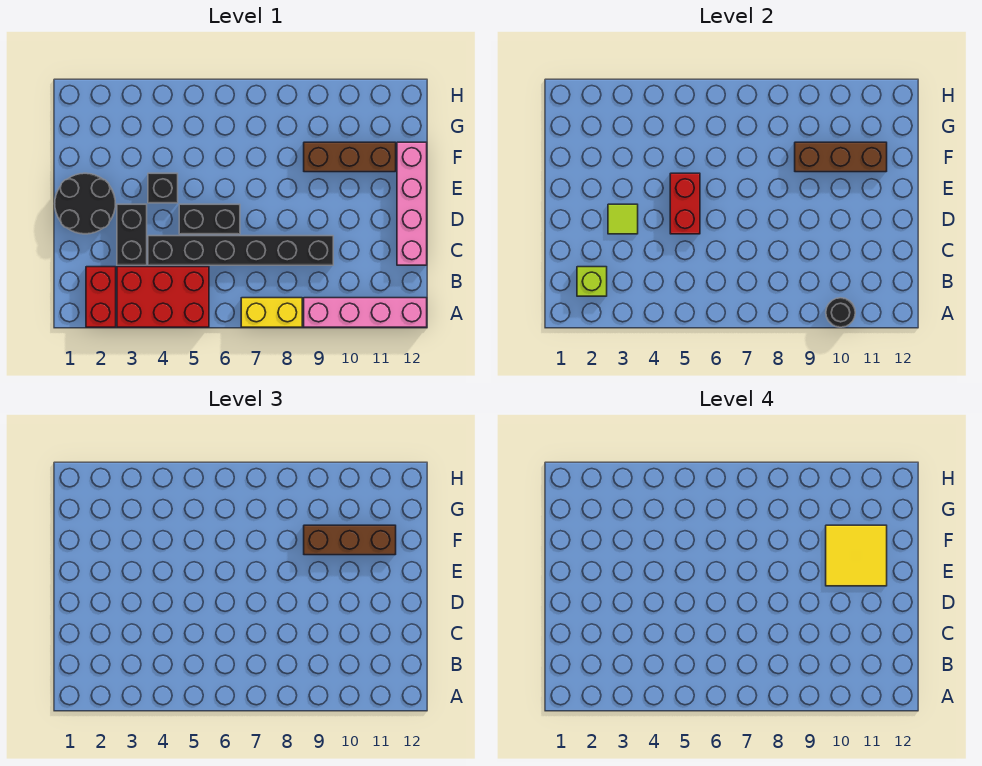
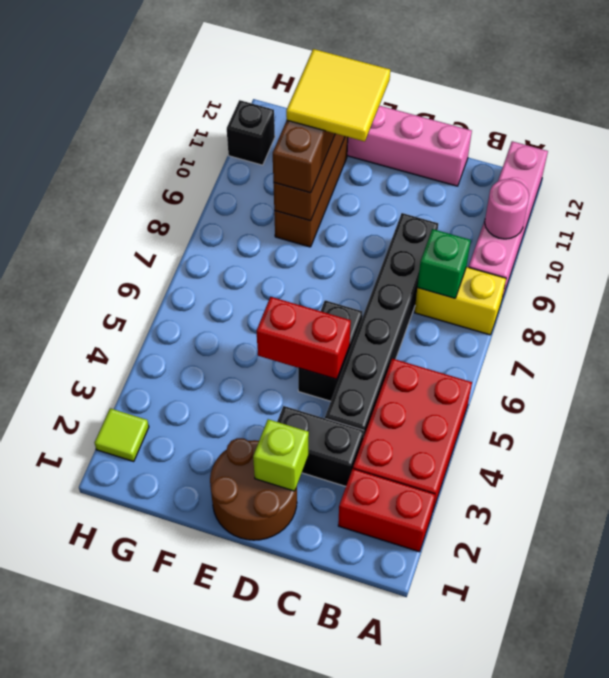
yellow brick A7:A8 level 1 -> yellow brick A8:B8 level 1
black round brick A10 level 2 -> pink round brick A10 level 2
lime brick B2 level 2 -> lime brick D2 level 2
none -> green brick B8 level 2
black round brick D1:E2 level 1 -> brown round brick D1:E2 level 1
lime tile D3 level 2 -> lime tile H2 level 1
black brick E4 level 1 -> black brick H11 level 1

